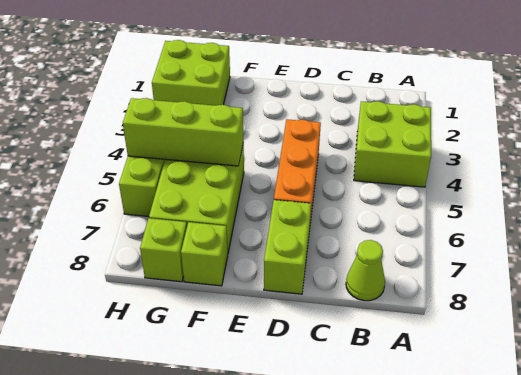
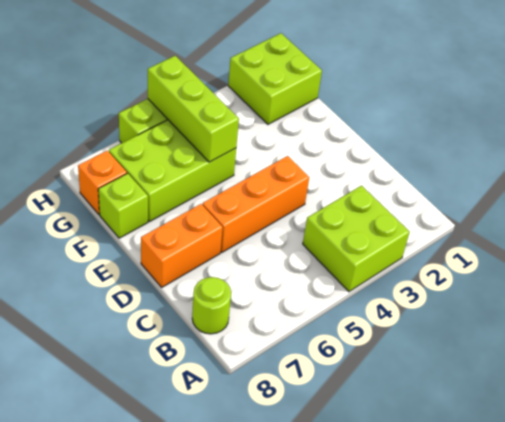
lime cone B8 level 1 -> lime round brick B8 level 1
lime brick D7:D8 level 1 -> orange brick D7:D8 level 1
lime brick G8 level 1 -> orange brick G8 level 1

